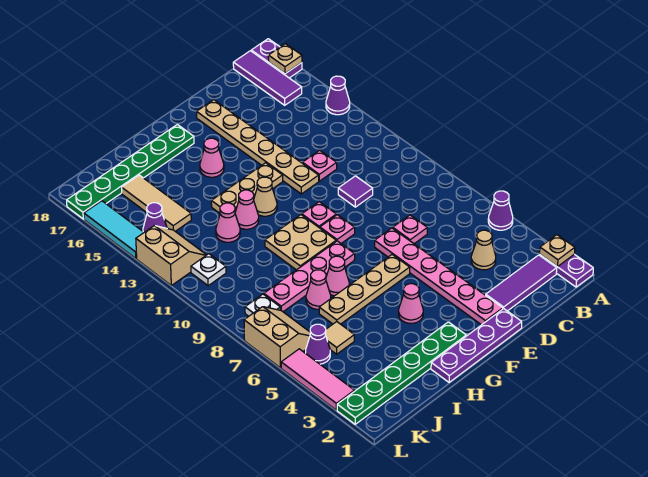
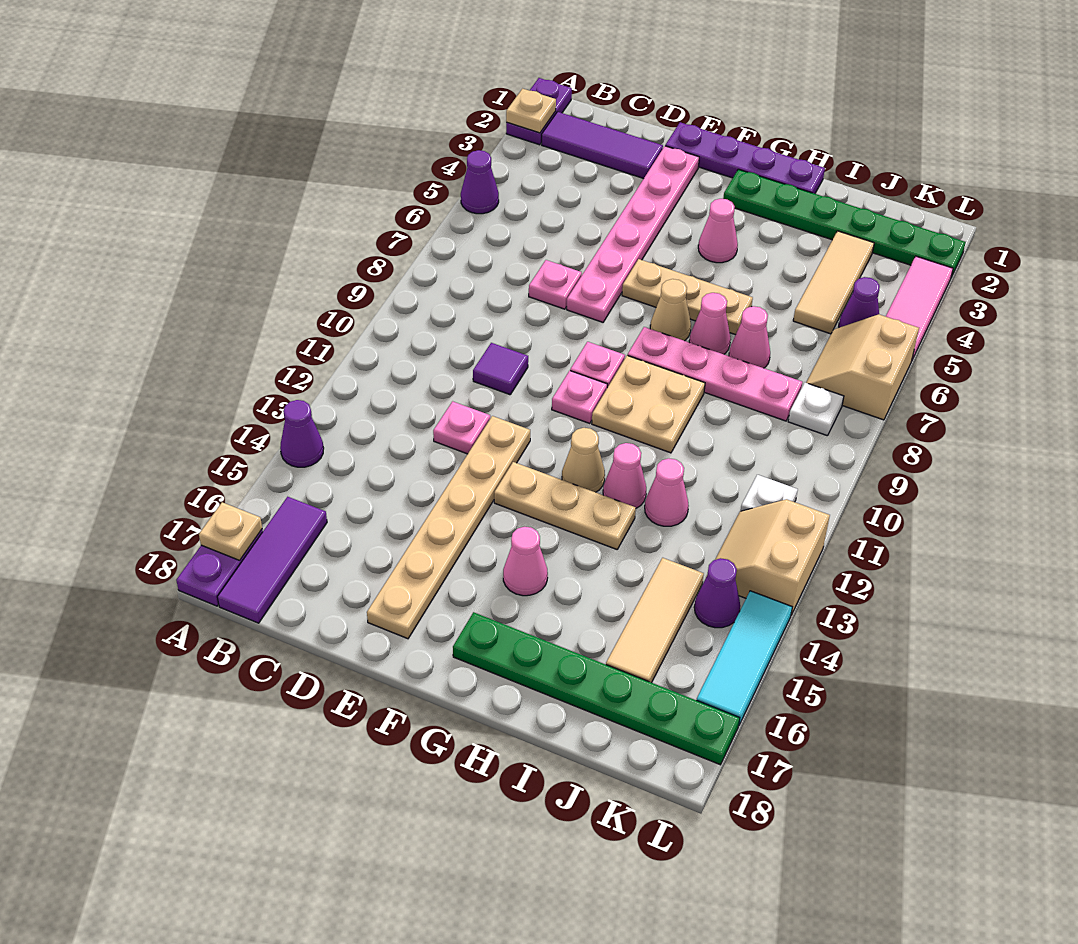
tan cone C4 level 1 -> tan cone G7 level 1
tan plate F6:I6 level 1 -> tan plate F6:H6 level 1
tan tile J5 level 1 -> tan tile J3:J5 level 1

